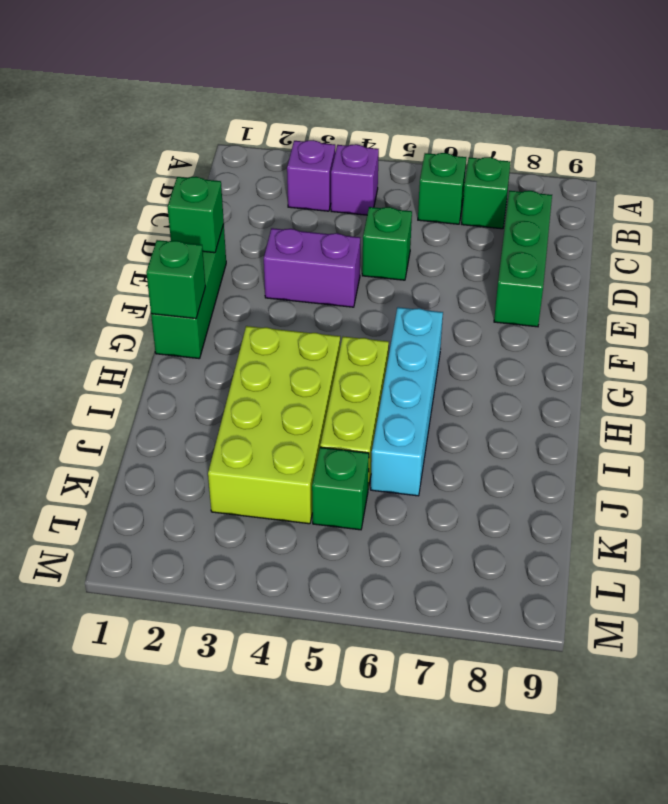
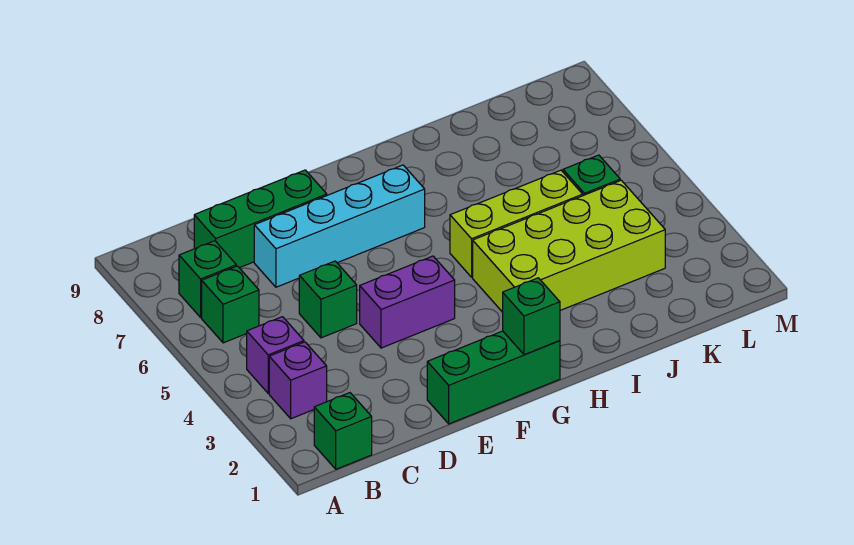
green brick E1 level 2 -> green brick B1 level 1
purple brick E3:E4 level 1 -> purple brick E4:F4 level 1
cyan brick G6:J6 level 1 -> cyan brick D7:G7 level 1

